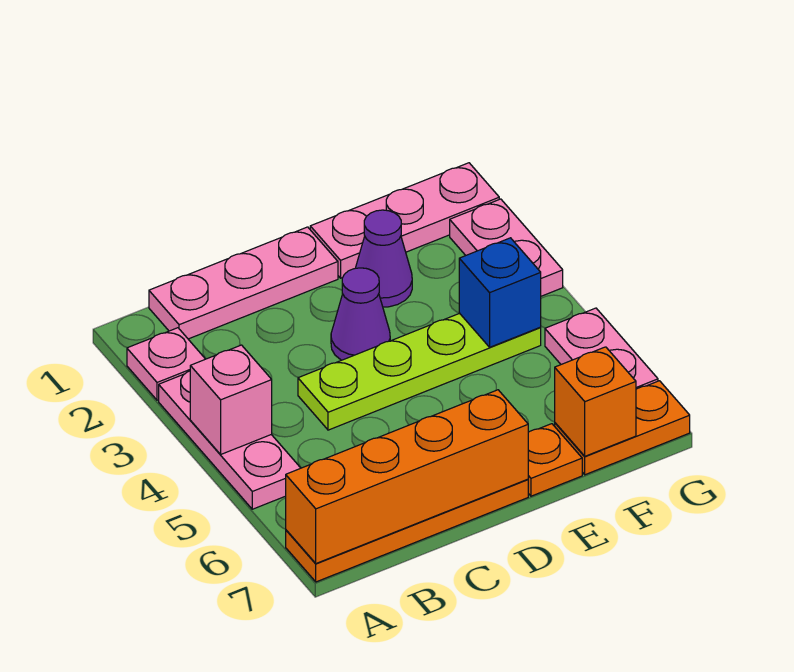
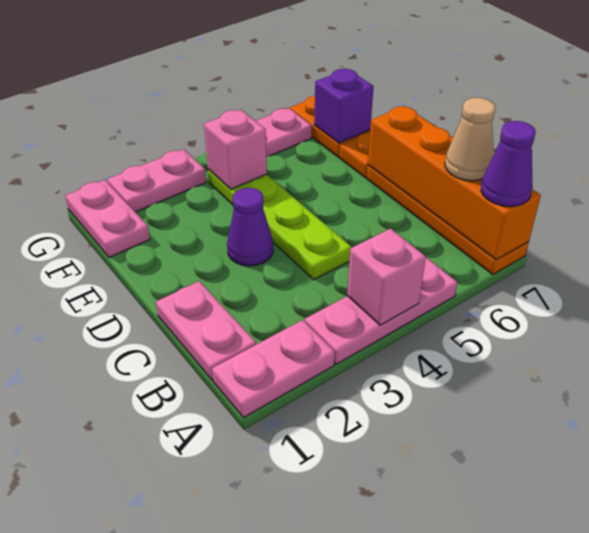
pink plate A2 level 1 -> pink plate A1:A2 level 1
pink plate B1:D1 level 1 -> pink plate B1:C1 level 1
none -> tan cone B7 level 3
pink plate E1:G1 level 1 -> pink plate F1:G1 level 1
purple cone E2 level 1 -> purple cone A7 level 3
blue brick F4 level 2 -> pink brick F4 level 2
orange brick F7 level 2 -> purple brick F7 level 2

